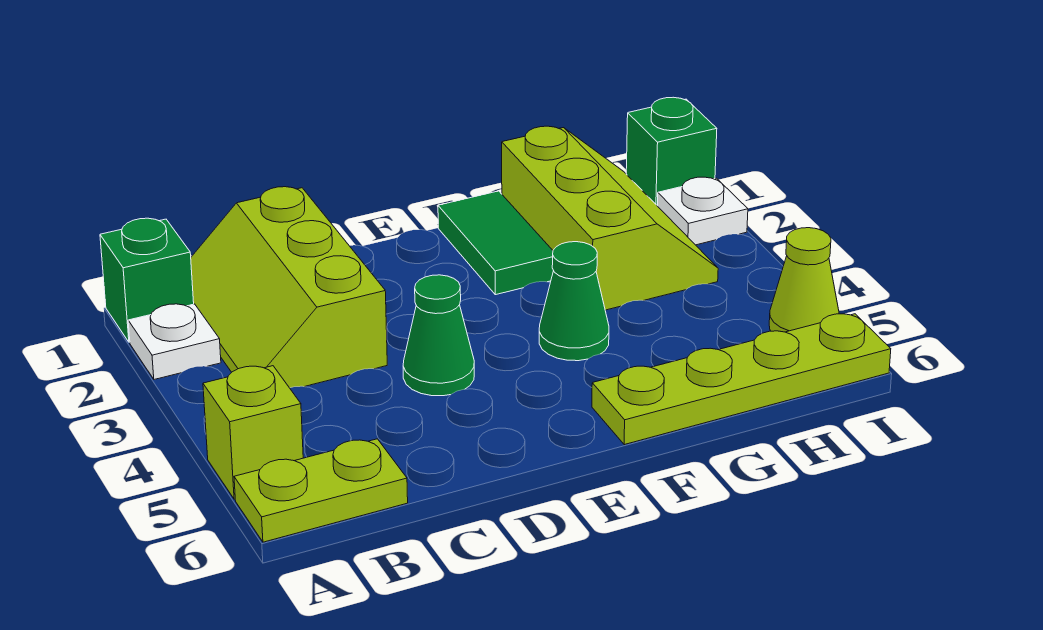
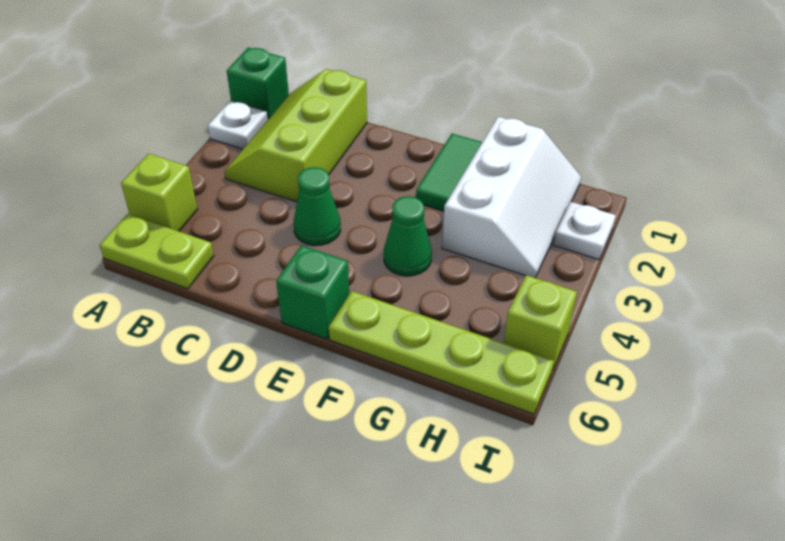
lime slope G1:H3 level 1 top G -> white slope G1:H3 level 1 top G
green brick I1 level 1 -> green brick E6 level 1
lime cone I5 level 1 -> lime brick I5 level 1

